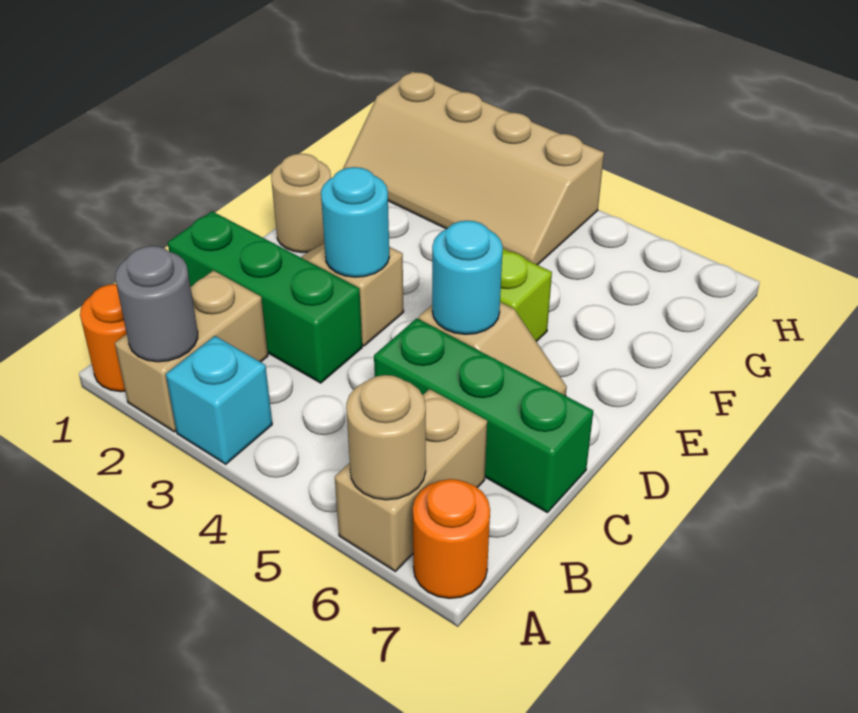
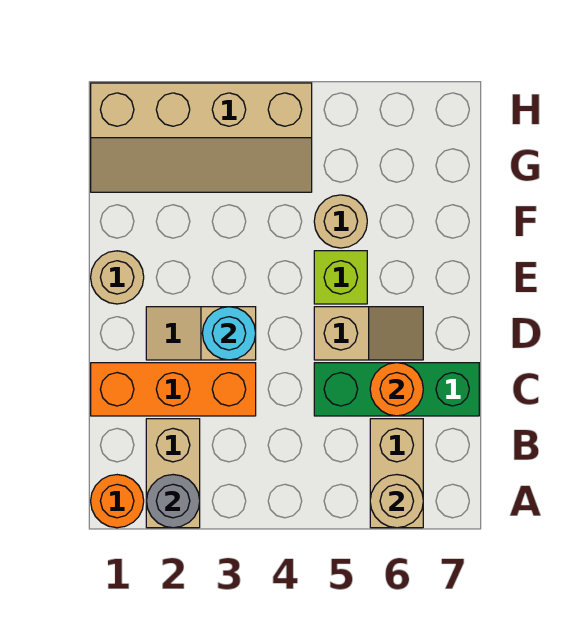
cyan brick A3 level 1 -> none
orange round brick A7 level 1 -> orange round brick C6 level 2
green brick C1:C3 level 1 -> orange brick C1:C3 level 1
cyan round brick D5 level 2 -> none
none -> tan round brick F5 level 1

